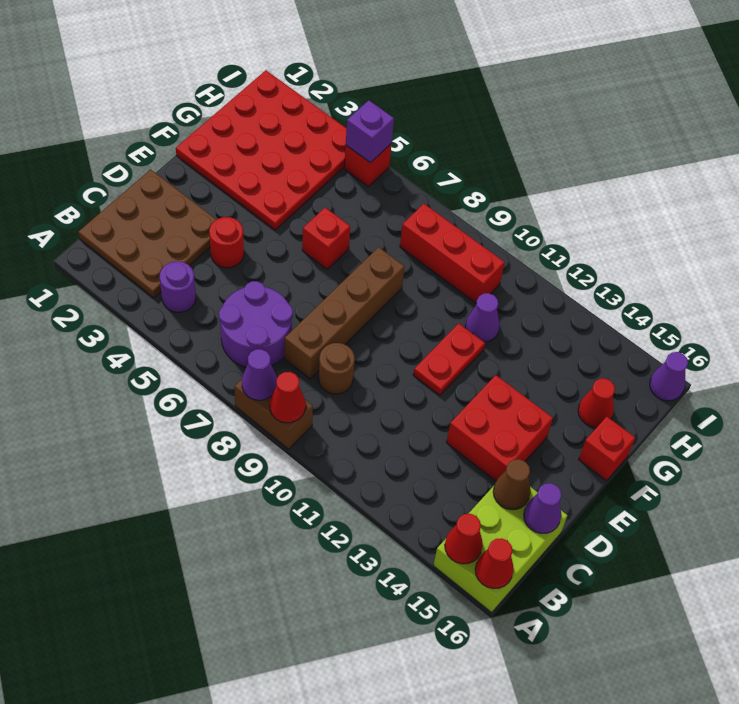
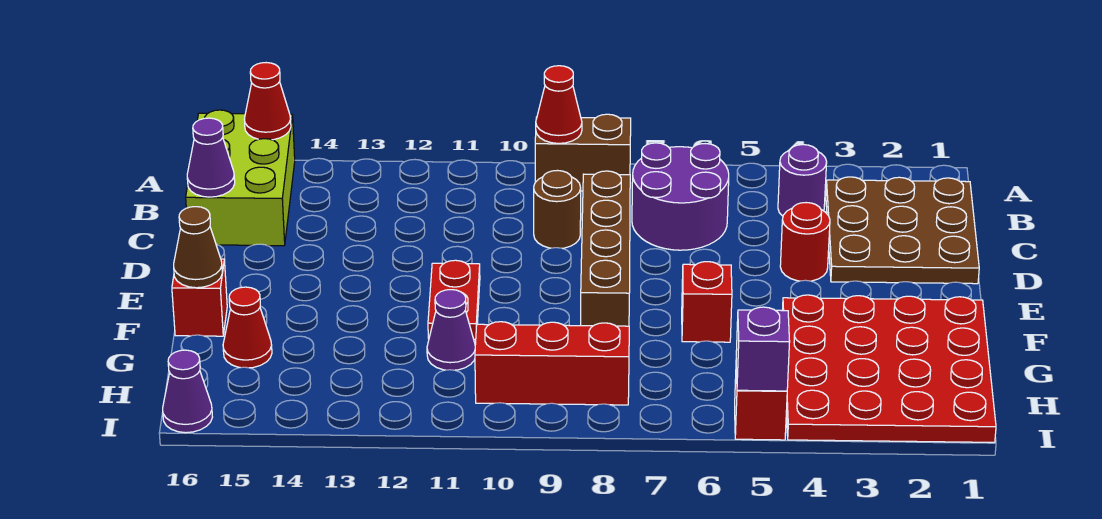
purple cone A8 level 2 -> none
red cone A16 level 2 -> none
brown cone C15 level 2 -> brown cone F16 level 2
red brick D13:E14 level 1 -> none

